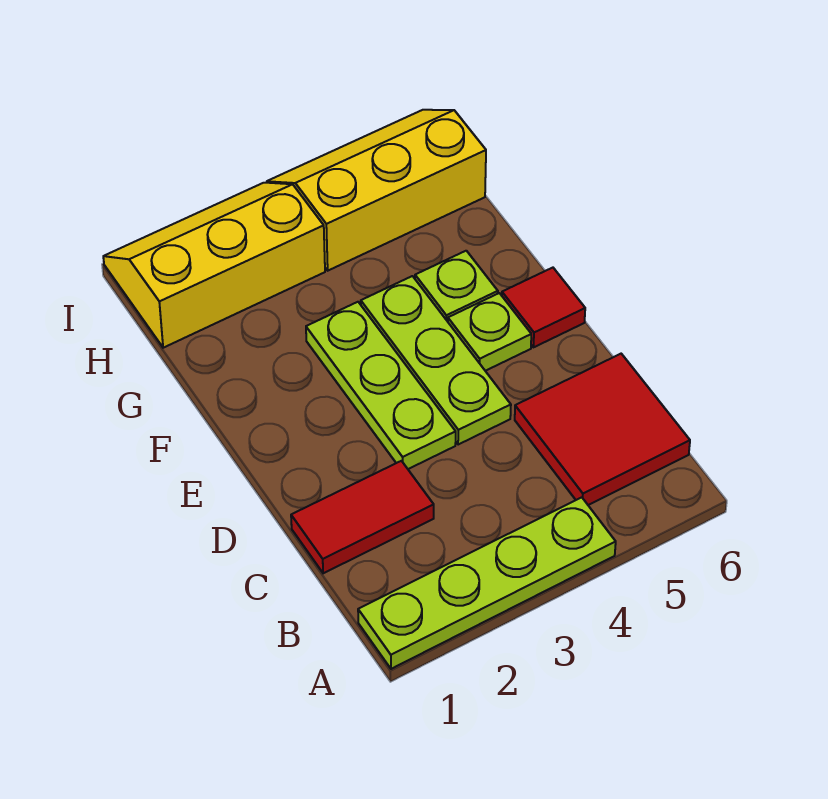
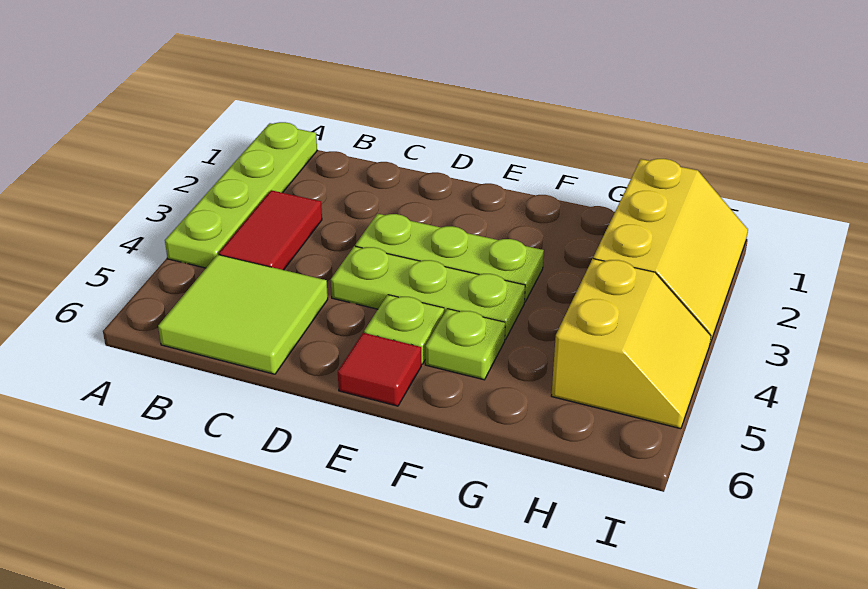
red tile B5:C6 level 1 -> lime tile B5:C6 level 1
red tile C1:C2 level 1 -> red tile B3:B4 level 1
yellow slope H4:I6 level 1 top H -> yellow slope H4:I5 level 1 top H

